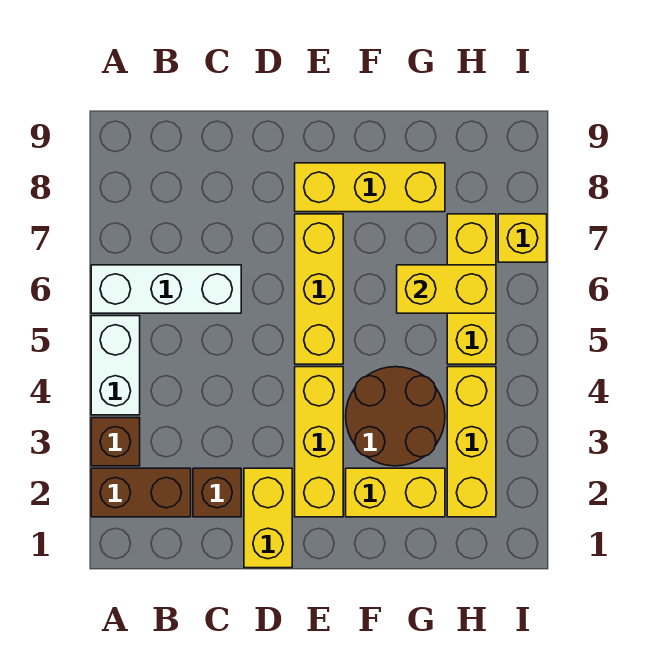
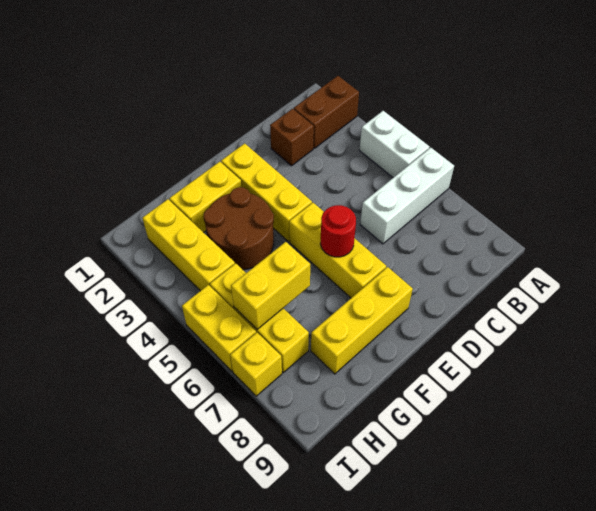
brown brick A3 level 1 -> none
yellow brick D1:D2 level 1 -> yellow brick I5:I6 level 1
none -> red round brick E6 level 2

